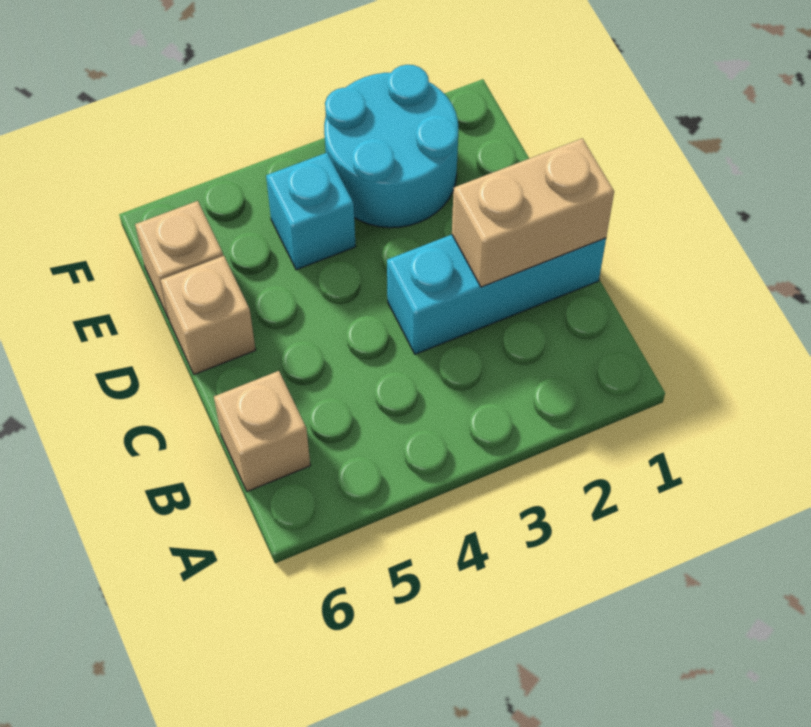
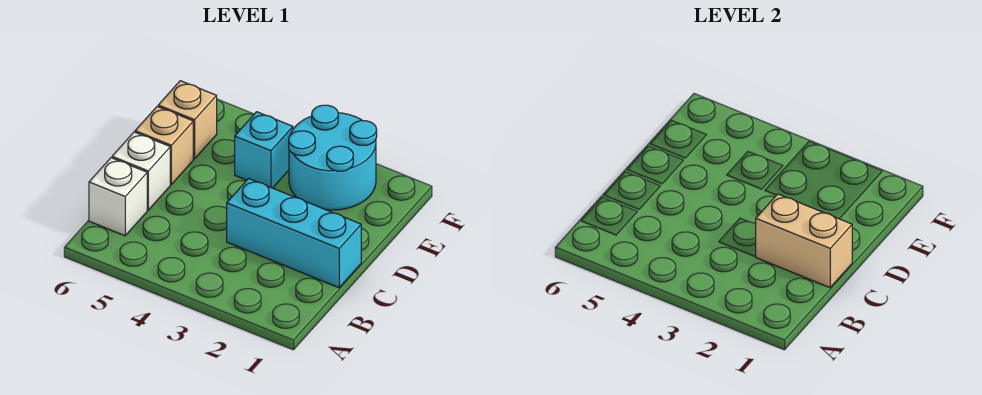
tan brick B6 level 1 -> white brick B6 level 1
none -> white brick C6 level 1

